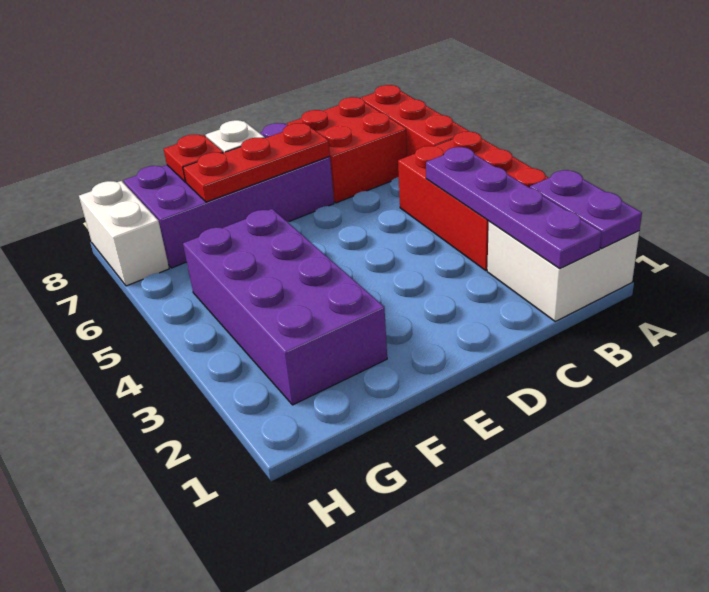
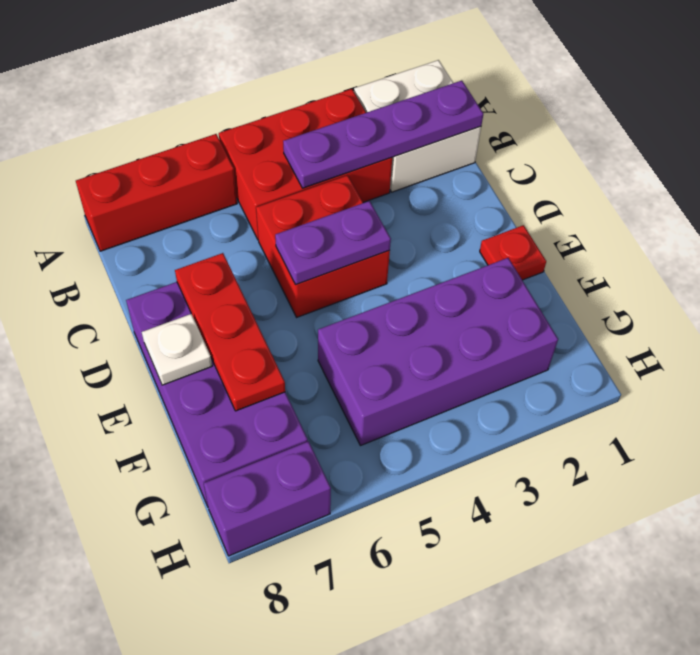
purple plate A1:A2 level 2 -> purple plate D4:D5 level 2
red brick B7:C8 level 1 -> red brick C4:D5 level 1
red plate F8 level 2 -> red plate E1 level 1
white brick H7:H8 level 1 -> purple brick H7:H8 level 1

